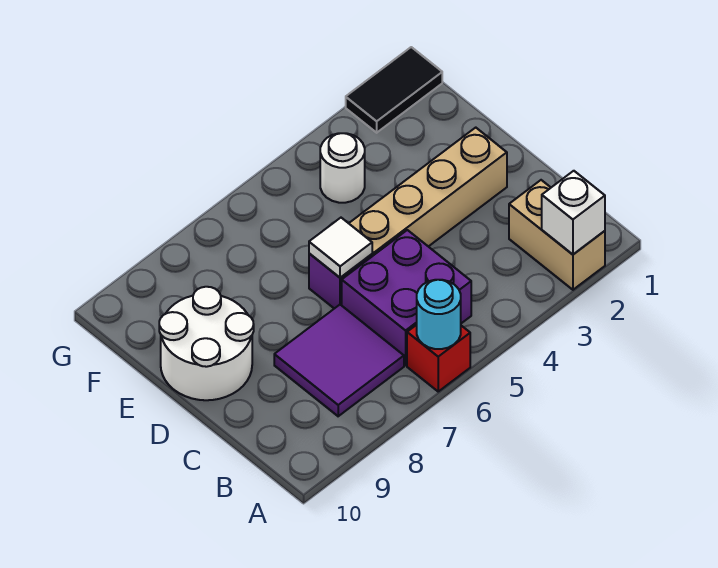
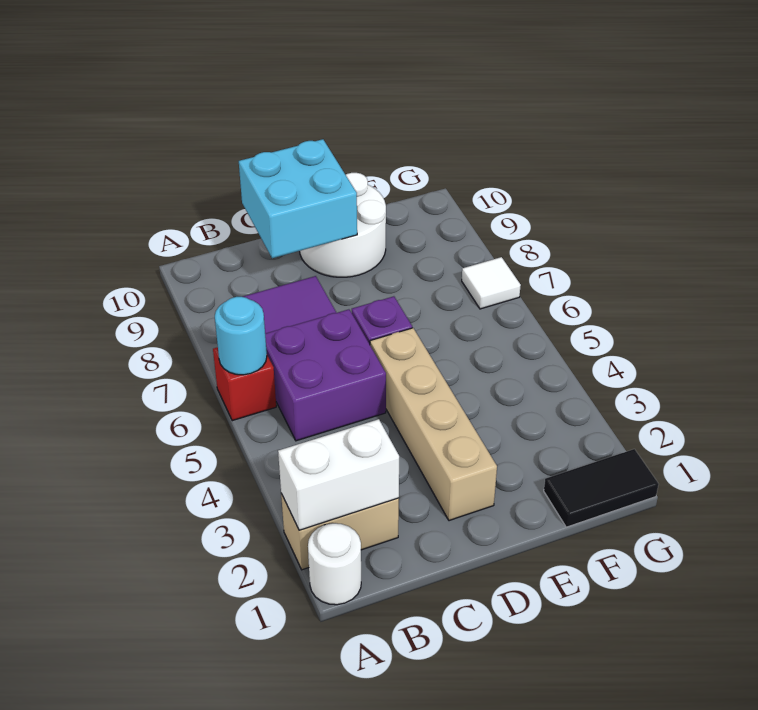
white brick A2 level 2 -> white brick A2:B2 level 2
none -> cyan brick C9:D10 level 2
white tile D6 level 2 -> white tile G7 level 1
white round brick F4 level 1 -> white round brick A1 level 1
black tile G1:G2 level 1 -> black tile F1:G1 level 1

